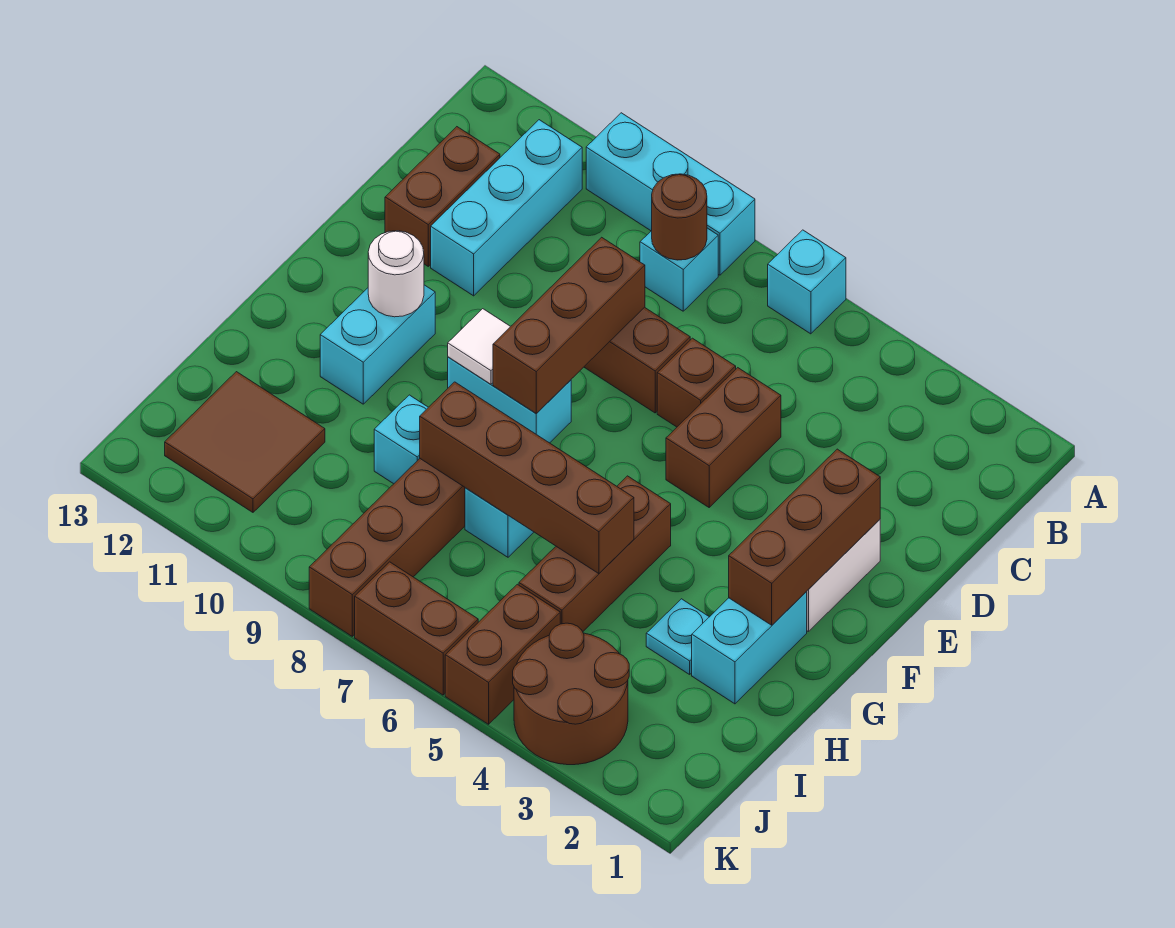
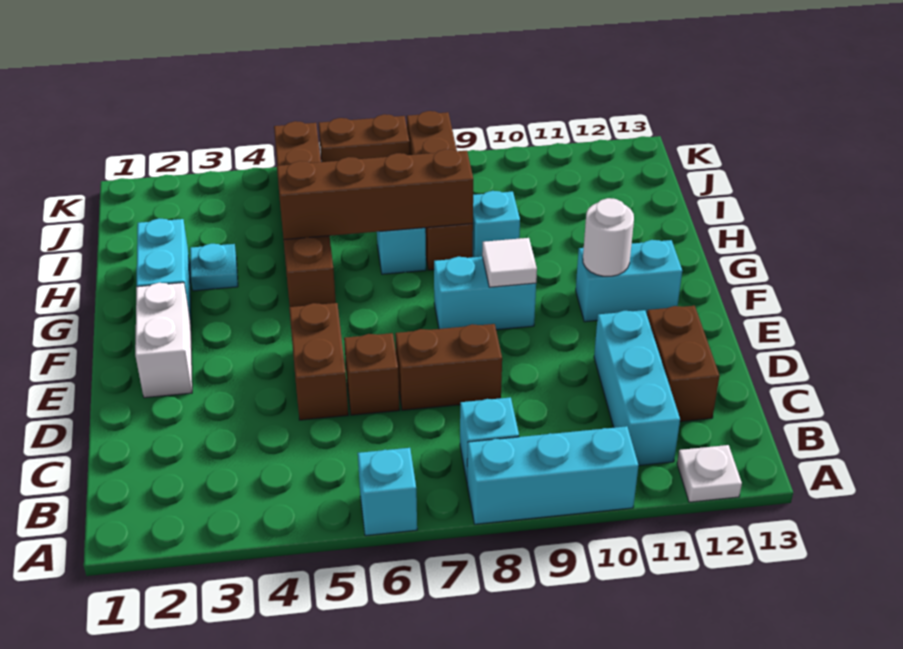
none -> white plate A12 level 1
brown round brick B8 level 2 -> none
brown brick D8:F8 level 2 -> none
brown brick E2:G2 level 2 -> none
cyan brick F11:G11 level 1 -> cyan brick F11:F12 level 1
brown tile I11:J12 level 1 -> none
brown round brick J3:K4 level 1 -> none

